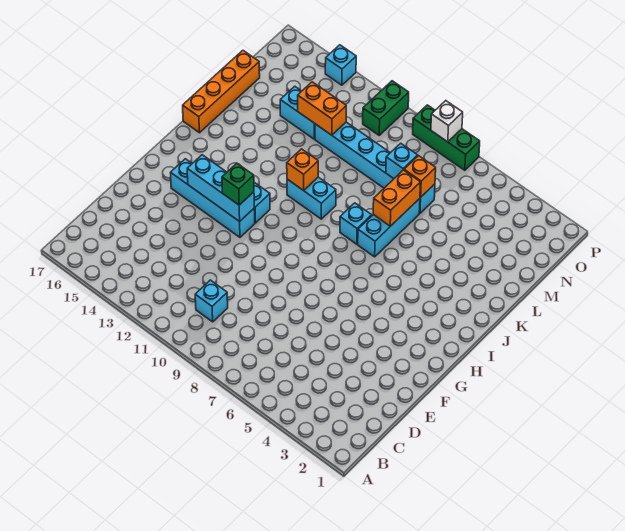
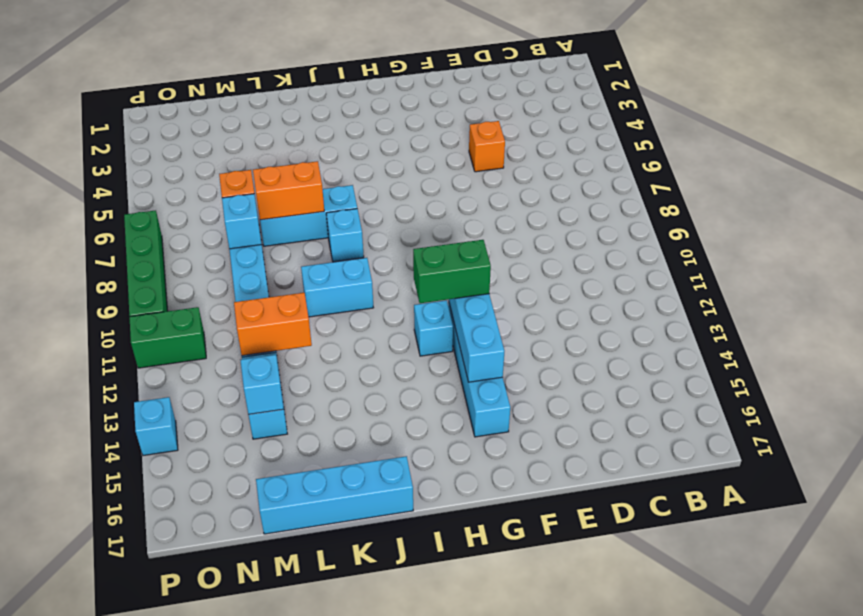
cyan brick C10 level 1 -> cyan brick M14 level 2
green brick G12 level 3 -> green brick G12:H12 level 3
cyan brick J10:J11 level 1 -> cyan brick J10:K10 level 1
orange brick J11 level 2 -> orange brick E5 level 1
orange brick J17:M17 level 1 -> cyan brick J17:M17 level 1
orange brick M12:M13 level 2 -> orange brick L12:M12 level 2
green brick P7:P9 level 1 -> green brick P7:P10 level 1
white brick P8 level 2 -> none

